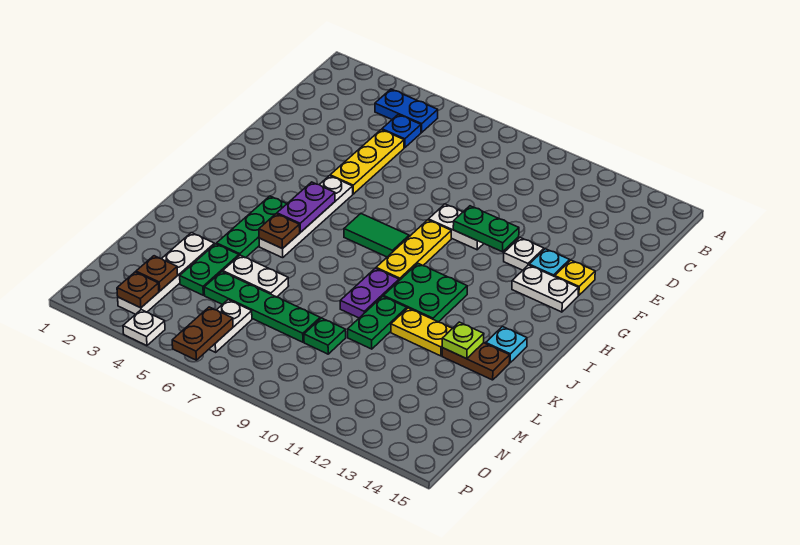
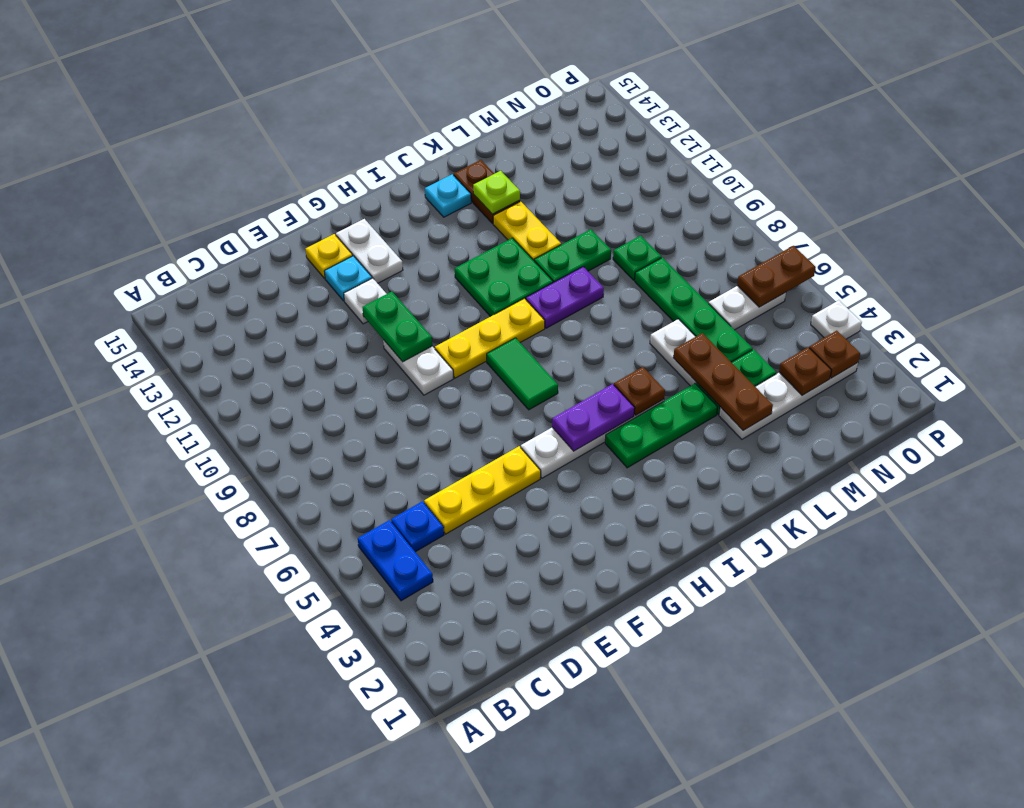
none -> brown plate L3:L5 level 2

